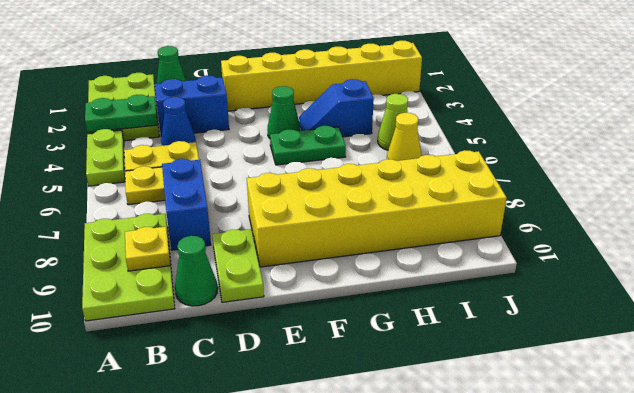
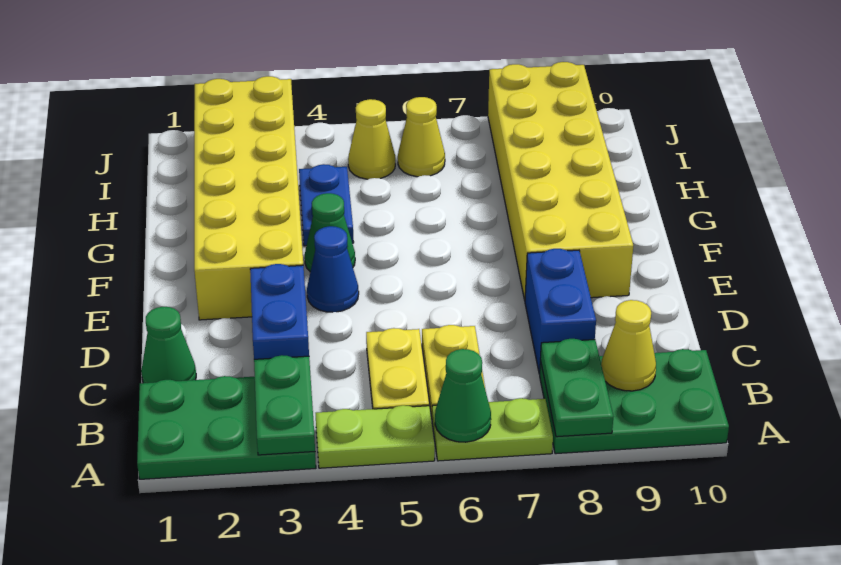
lime plate A1:B3 level 1 -> green plate A1:B3 level 1
lime plate A8:B10 level 1 -> green plate A8:B10 level 1
yellow plate B9 level 2 -> yellow cone B9 level 2
blue cone C4 level 1 -> blue cone E4 level 1
blue brick C7:C8 level 1 -> blue brick C8:D8 level 1
green cone C10 level 1 -> green cone A6 level 2
lime plate D9:D10 level 1 -> lime plate A6:A7 level 1
yellow brick E2:J2 level 1 -> yellow brick E2:J3 level 1
green plate F5:G5 level 1 -> green plate A8:B8 level 2
blue slope G4:H4 level 1 top H -> blue plate G4:H4 level 1
lime cone I5 level 1 -> yellow cone I5 level 1

